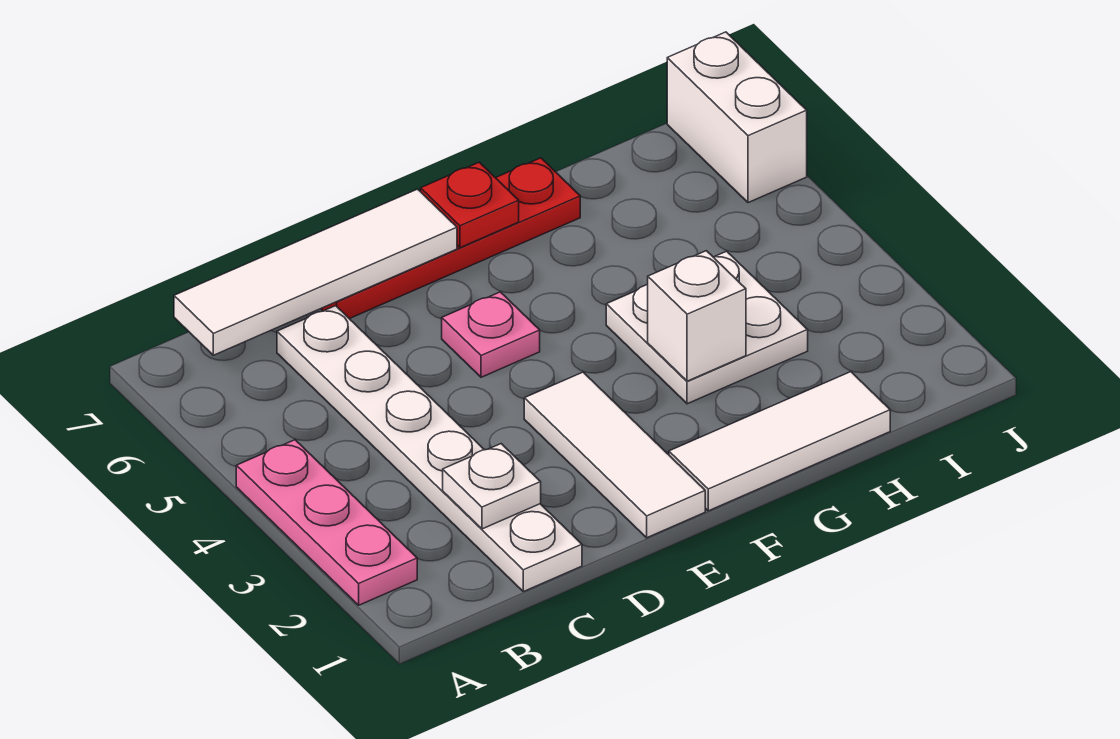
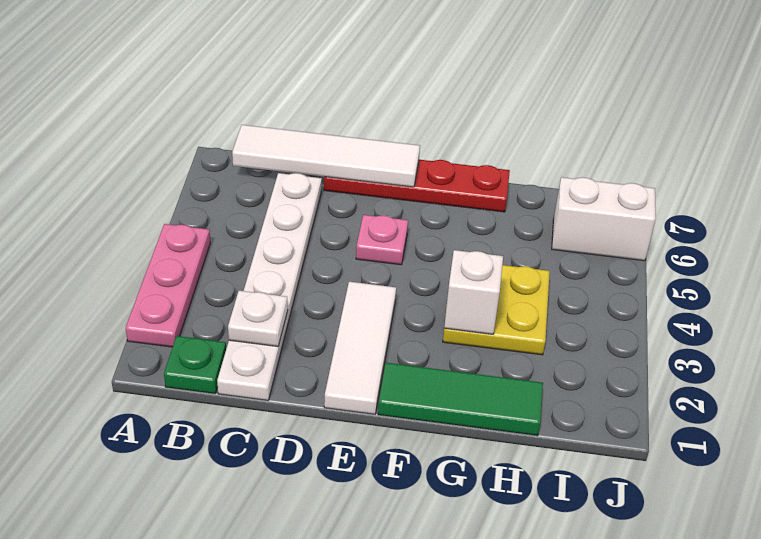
none -> green plate B1 level 1
white tile F1:H1 level 1 -> green tile F1:H1 level 1
red plate F7 level 2 -> none
white plate G3:H4 level 1 -> yellow plate G3:H4 level 1
white brick J6:J7 level 1 -> white brick I6:J6 level 1

